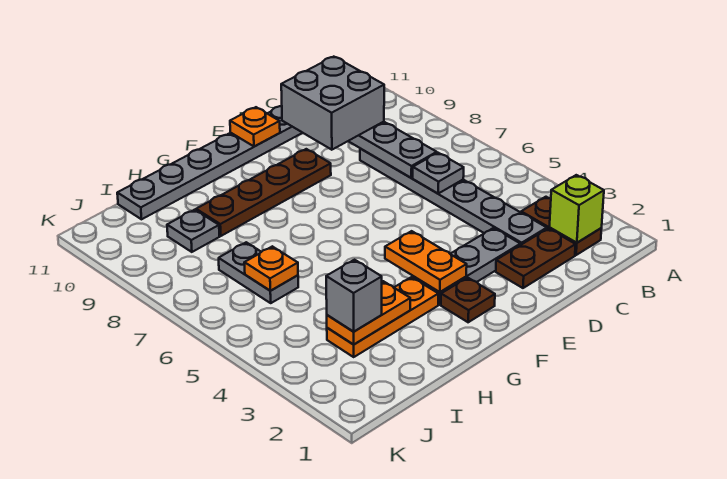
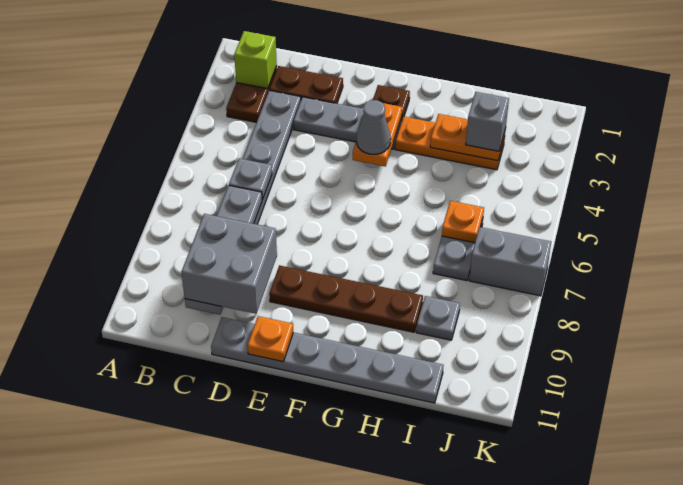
none -> grey cone F4 level 3
none -> grey brick J7:K7 level 1

